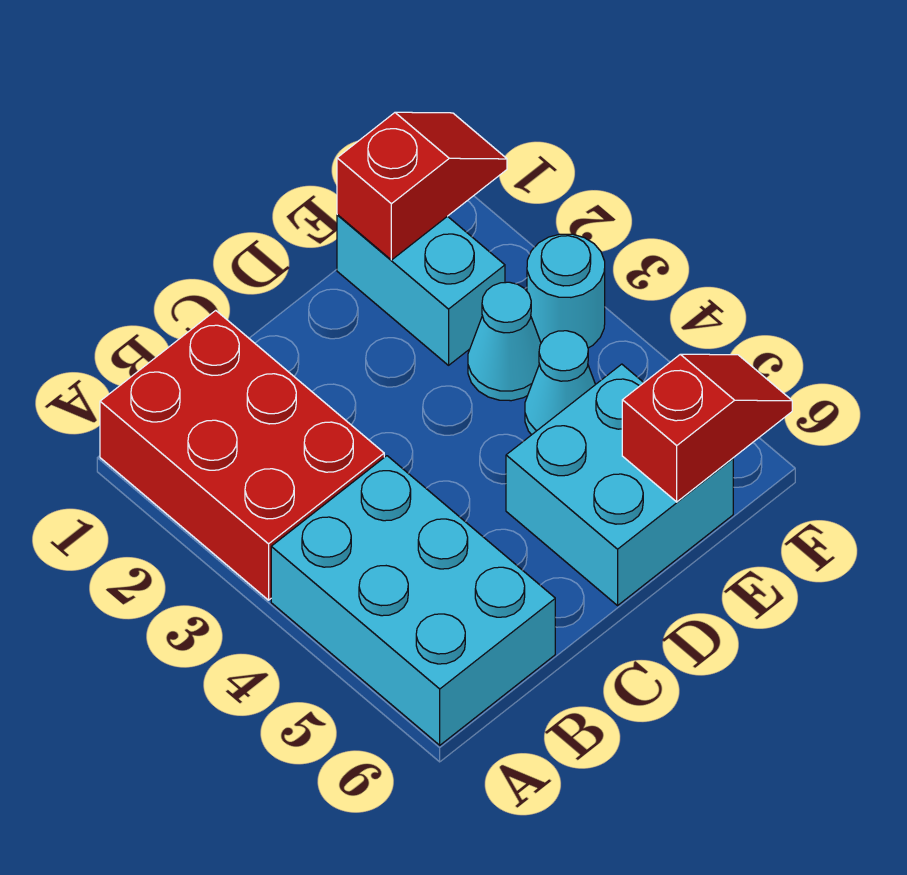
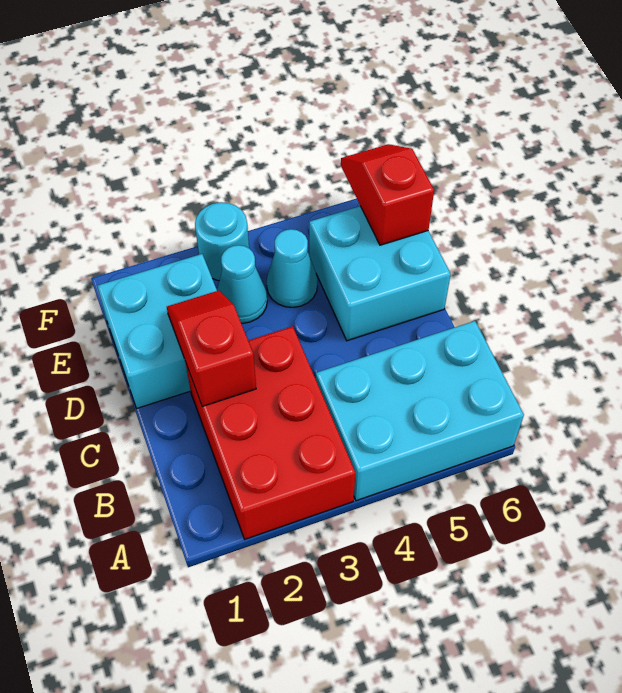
red brick A1:B3 level 1 -> red brick A2:C3 level 1
cyan brick E1:E2 level 1 -> cyan brick D1:E2 level 1
red slope E1:F1 level 2 top E -> red slope C2:D2 level 2 top C

